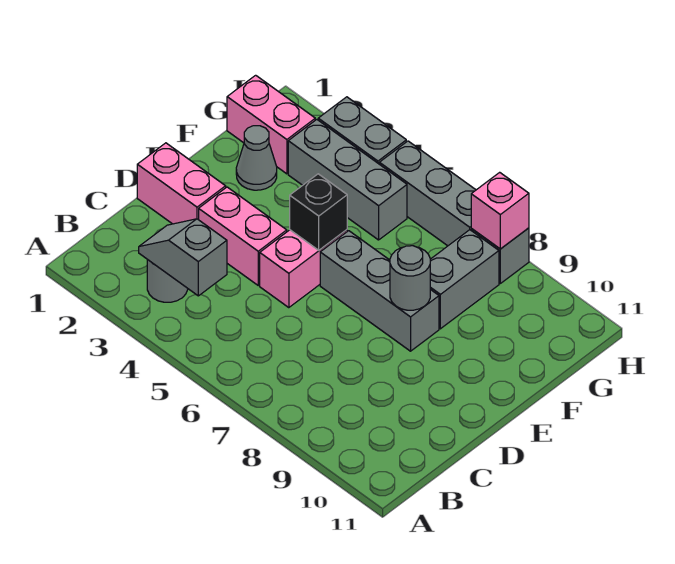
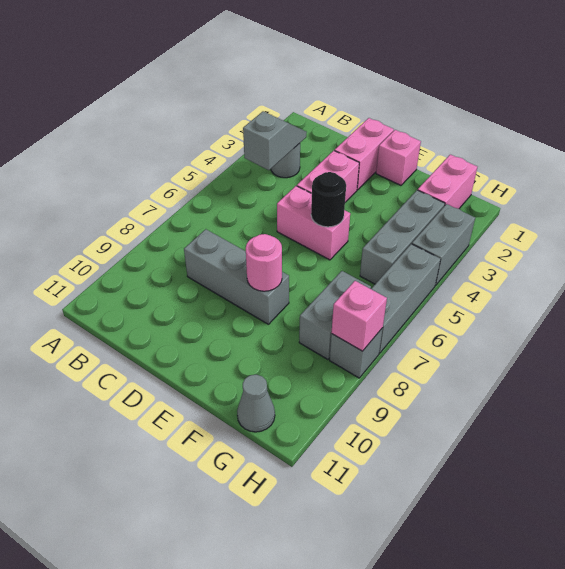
none -> pink brick E1 level 1
black brick E5 level 2 -> black round brick E5 level 2
grey brick E6:E8 level 1 -> grey brick C8:E8 level 1
grey round brick E8 level 2 -> pink round brick E8 level 2
grey cone F2 level 1 -> grey cone G11 level 1
grey brick F8:G8 level 1 -> grey brick G7:G8 level 1

